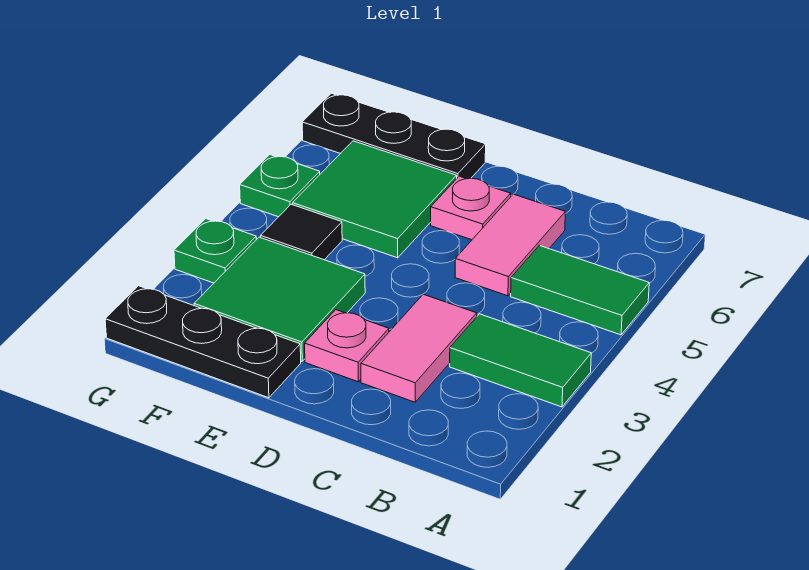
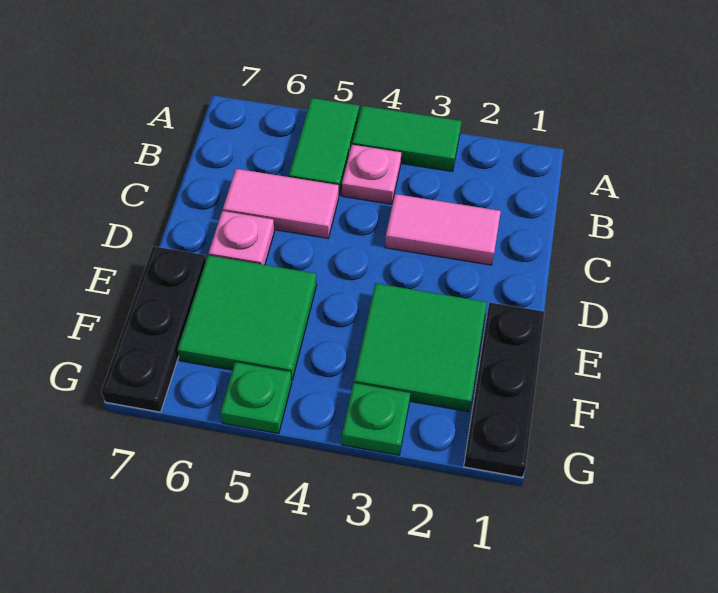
green tile A3:B3 level 1 -> green tile A3:A4 level 1
pink plate D2 level 1 -> pink plate B4 level 1
black tile F4 level 1 -> none

